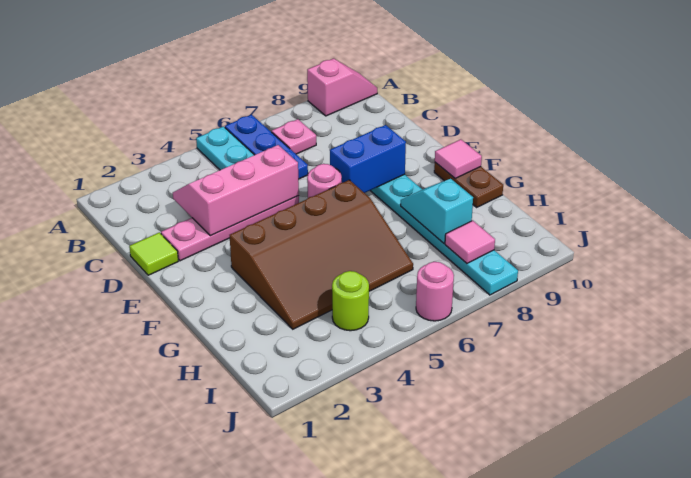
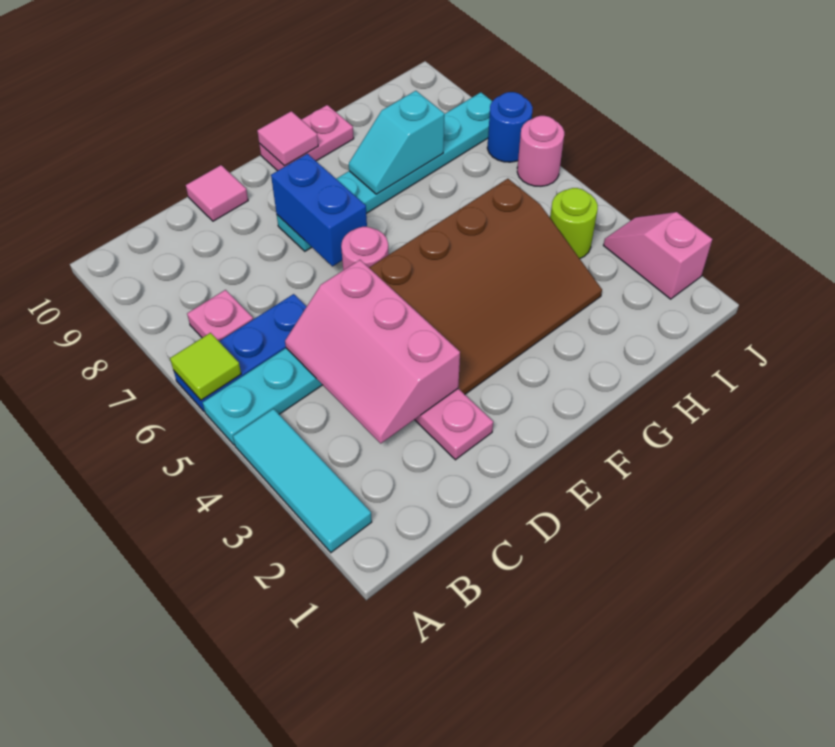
none -> cyan tile A2:A4 level 1
pink slope A9:A10 level 1 top 9 -> pink slope J2:J3 level 1 top 2
lime tile D1 level 1 -> lime tile A6 level 2
brown slope F3:H6 level 1 top F -> brown slope E3:H5 level 1 top 5
brown plate F10:G10 level 1 -> pink plate F10:G10 level 1
pink tile I8 level 2 -> pink tile D10 level 1
none -> blue round brick J7 level 1

